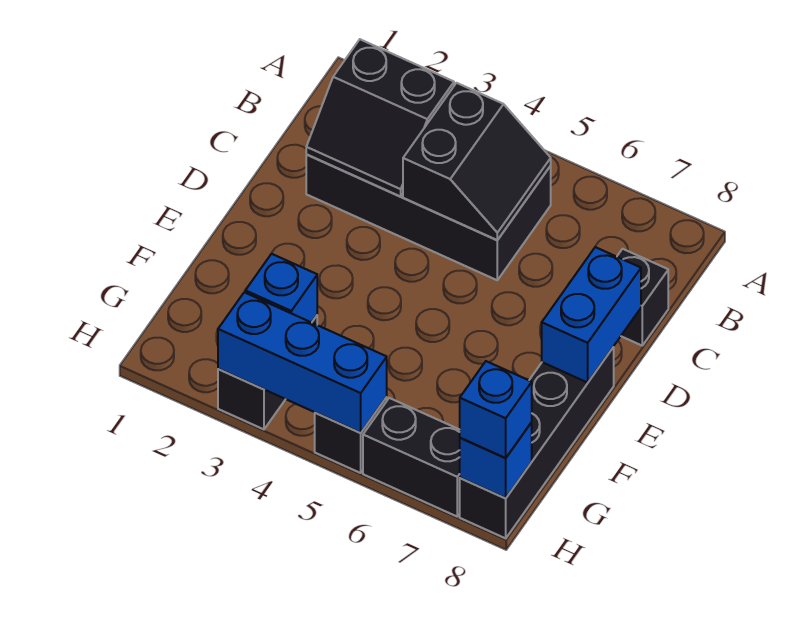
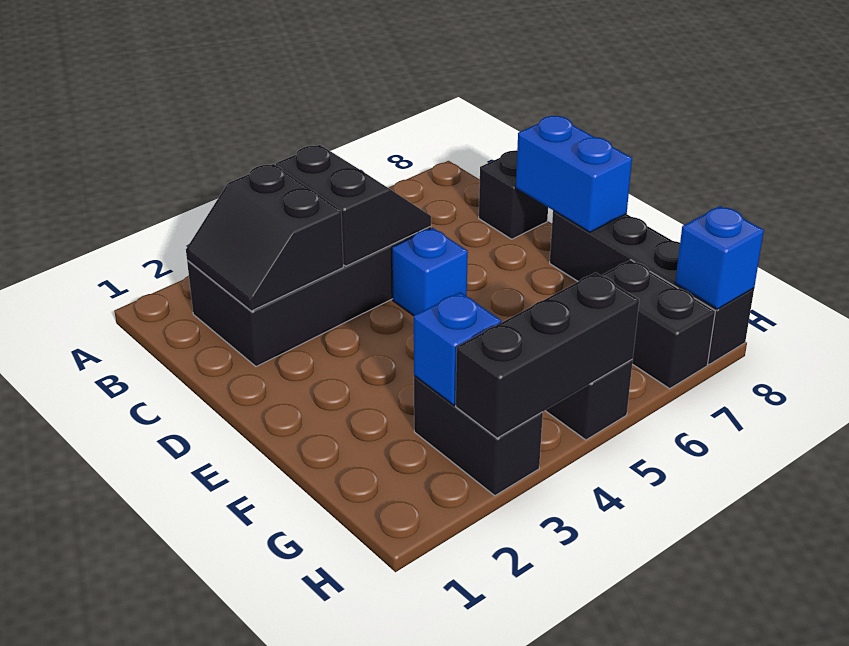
black slope B2:C3 level 2 top B -> black slope B2:C3 level 2 top 3
blue brick H3:H5 level 2 -> black brick H3:H5 level 2
black brick H6:H7 level 1 -> black brick G7:H7 level 1
blue brick H8 level 3 -> blue brick D5 level 1

